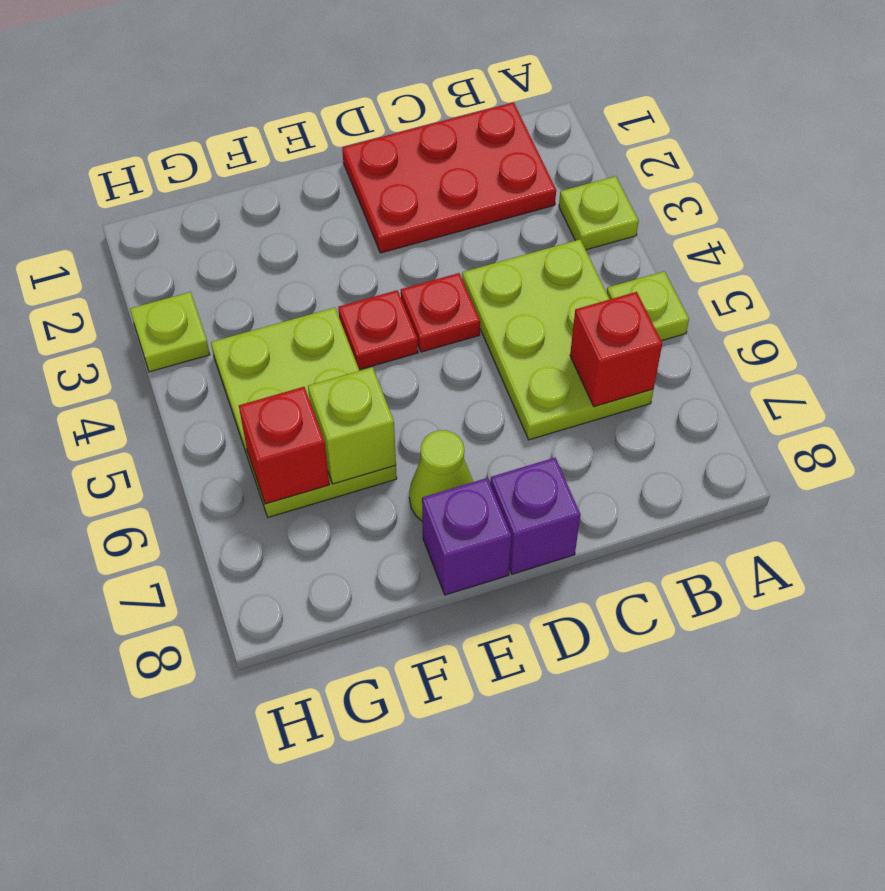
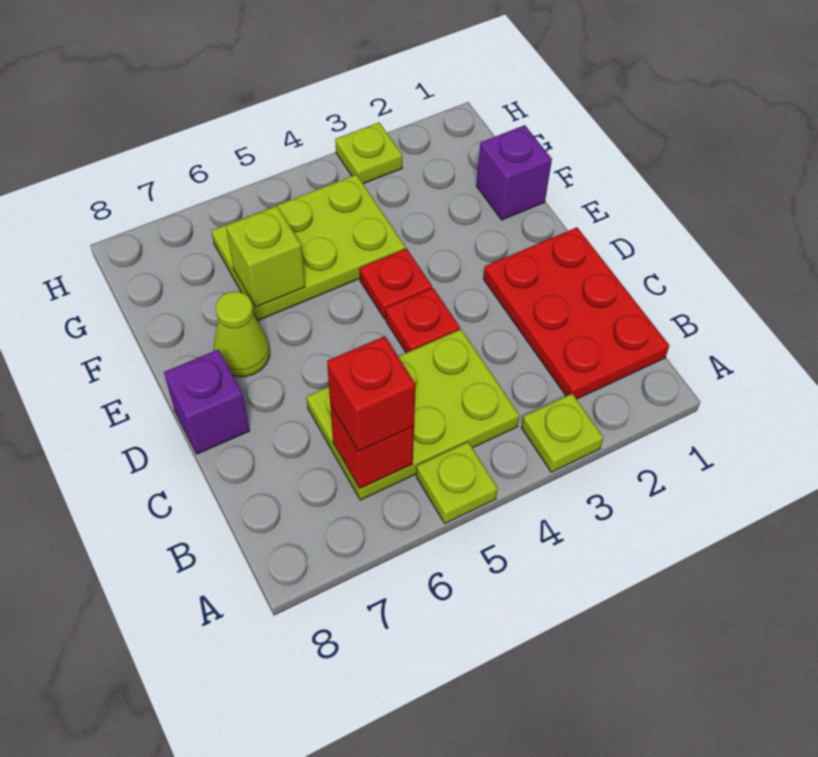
purple brick E8 level 1 -> purple brick F1 level 1
red brick G6 level 2 -> red brick B6 level 3

